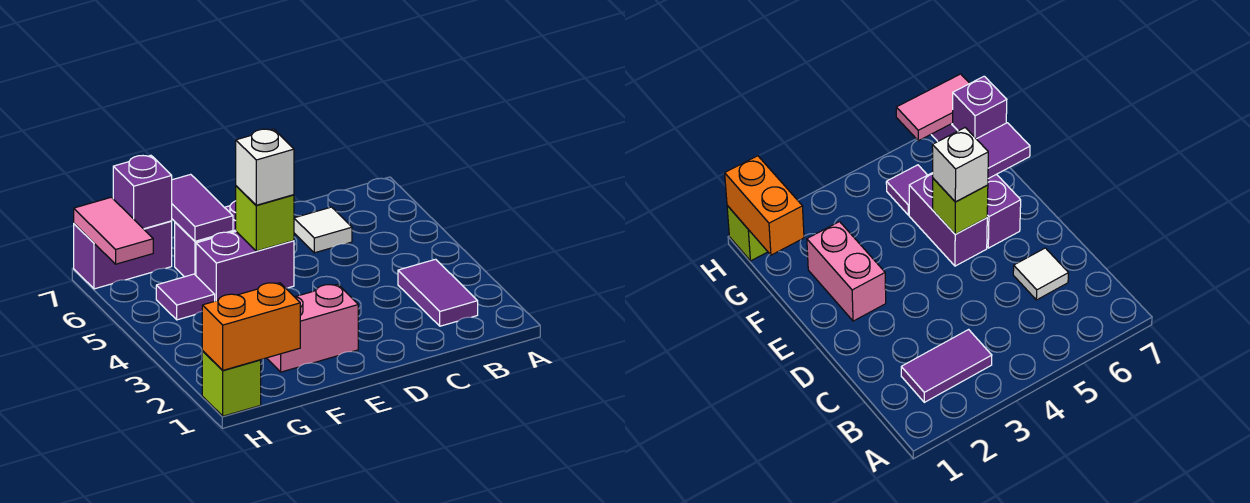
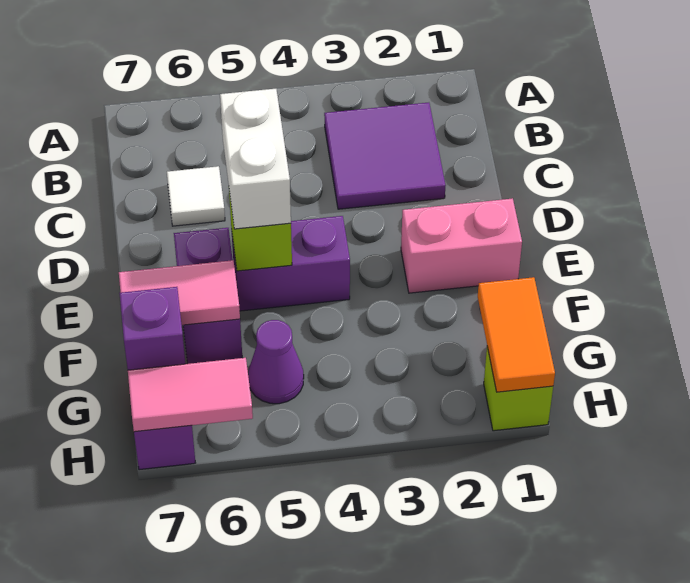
purple tile B2:B3 level 1 -> purple tile B2:C3 level 1
pink brick E2:F2 level 1 -> pink brick E1:E2 level 1
purple brick E5:F5 level 1 -> purple brick E4:E5 level 1
white brick E5 level 3 -> white brick D5:E5 level 3
purple tile F6:F7 level 2 -> pink tile F6:F7 level 2
orange brick G1:H1 level 2 -> orange tile G1:H1 level 2
purple tile G5 level 1 -> purple cone G5 level 1

